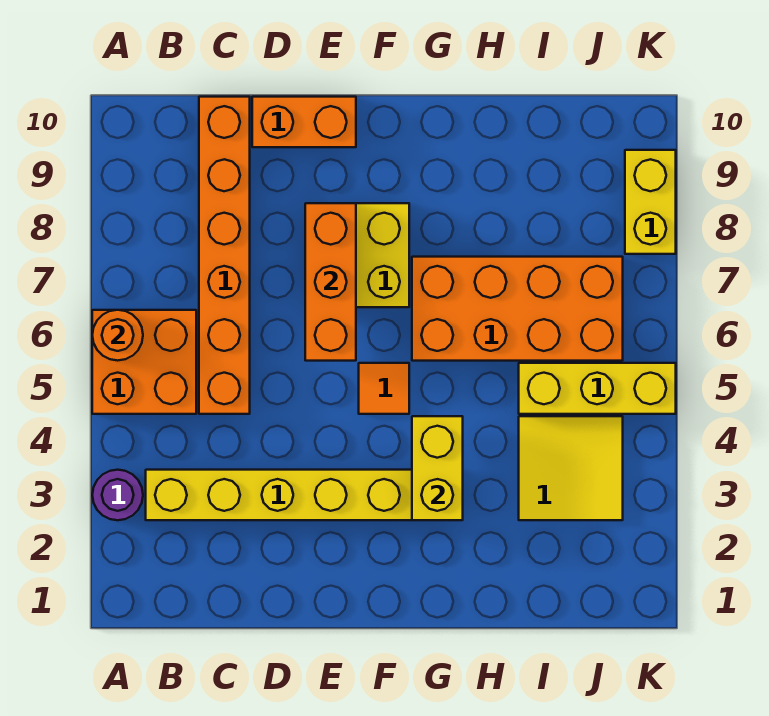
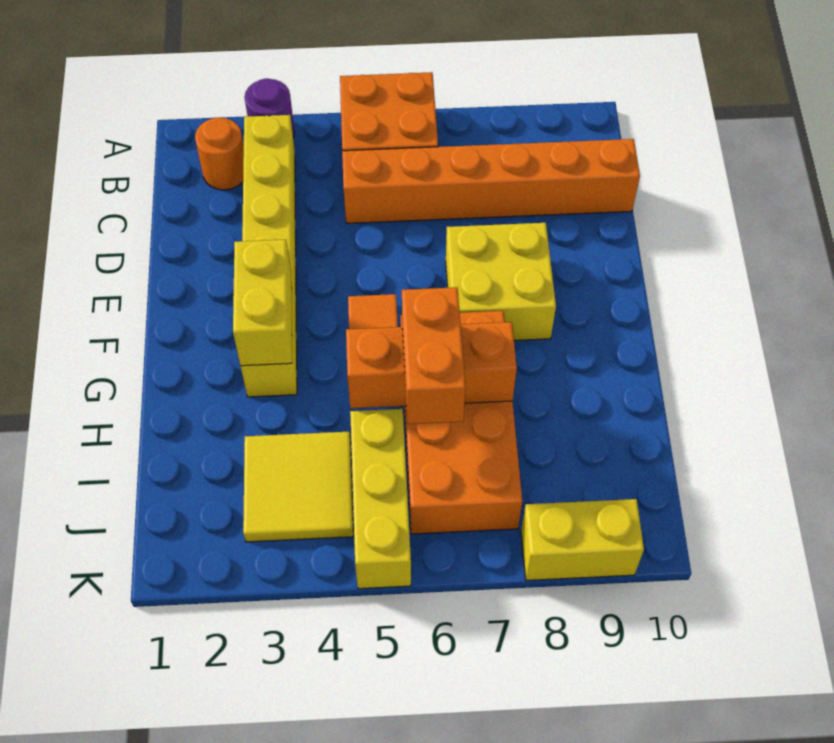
orange round brick A6 level 2 -> orange round brick B2 level 1
orange brick D10:E10 level 1 -> orange brick H6:I6 level 3
orange brick E6:E8 level 2 -> orange brick H5:H7 level 2
yellow brick G3:G4 level 2 -> yellow brick F3:G3 level 2

